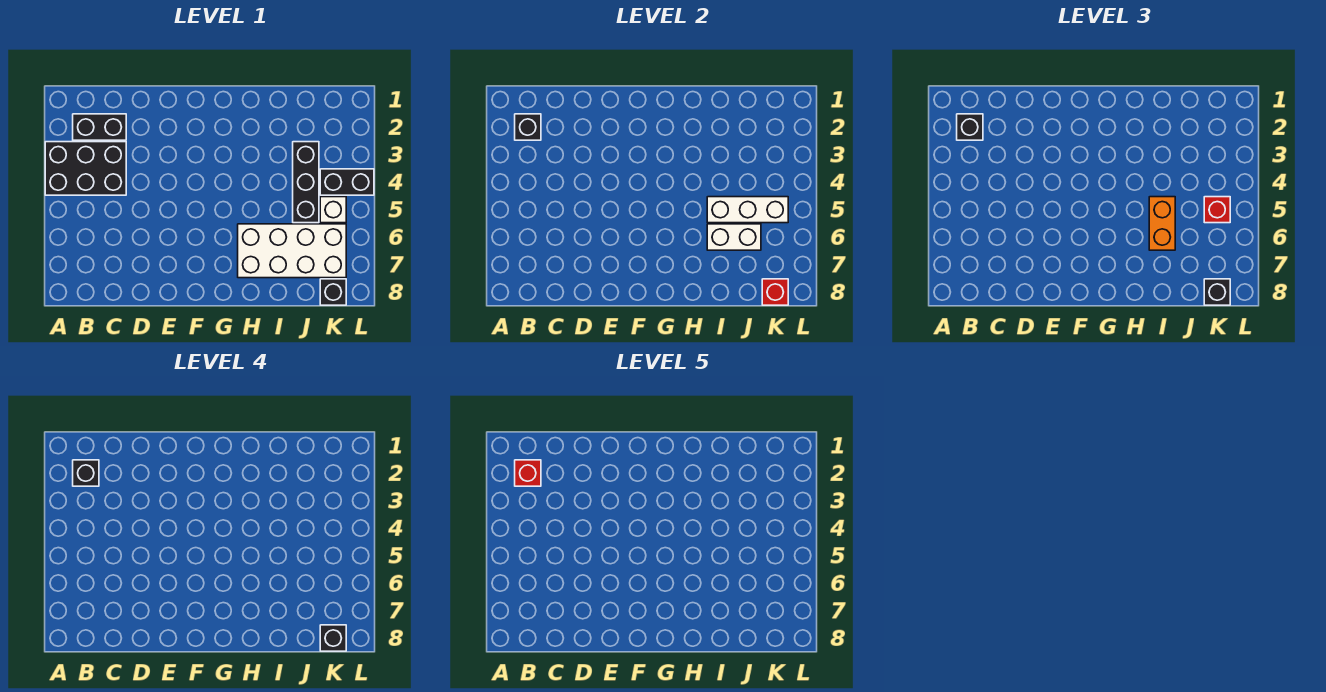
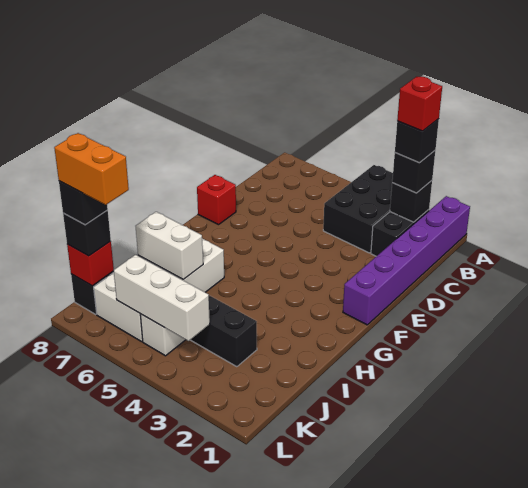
none -> purple brick A1:F1 level 1
white brick I5:K5 level 2 -> white brick K4:K6 level 2
orange brick I5:I6 level 3 -> orange brick K7:K8 level 5
white brick I6:J6 level 2 -> white brick I6:I7 level 2
black brick K4:L4 level 1 -> none
red brick K5 level 3 -> red brick E8 level 1

